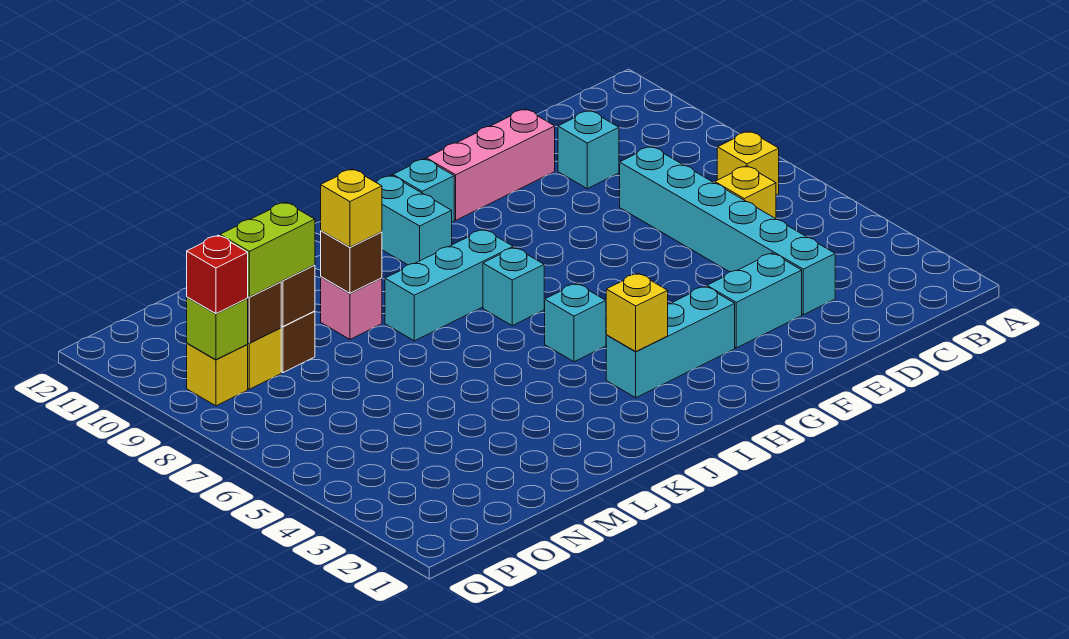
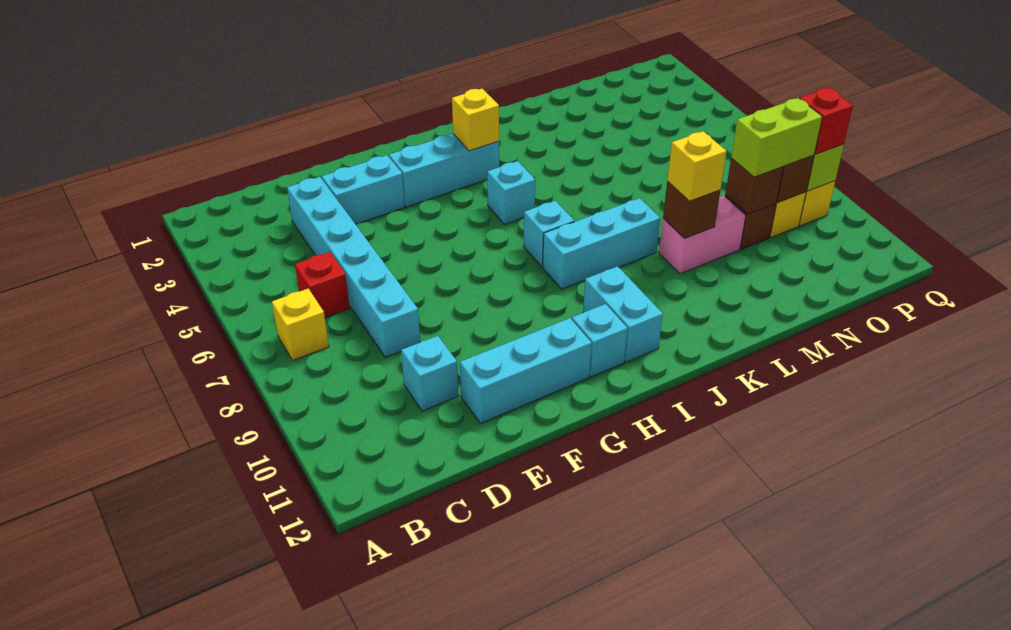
yellow brick C6 level 1 -> red brick C6 level 1
pink brick E11:G11 level 1 -> cyan brick E11:G11 level 1
pink brick L9 level 1 -> pink brick L9:M9 level 1

